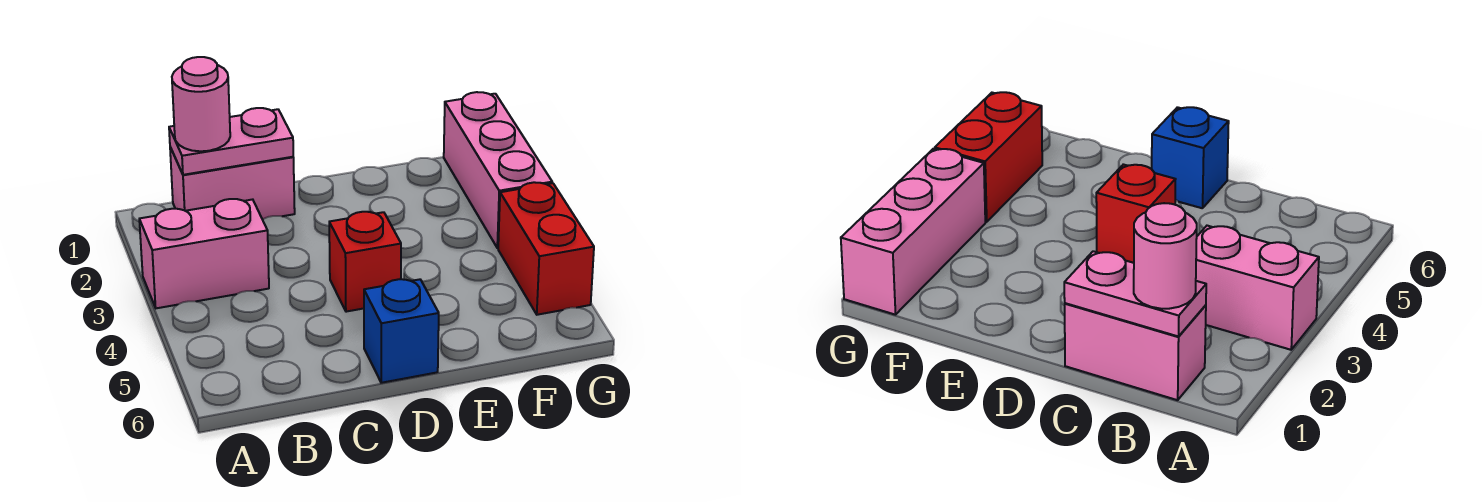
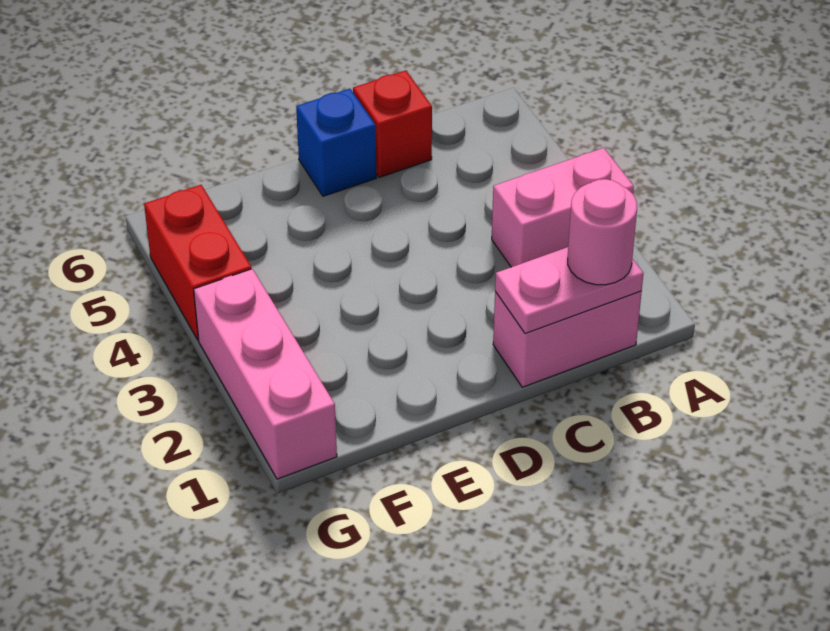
red brick D4 level 1 -> red brick C6 level 1

